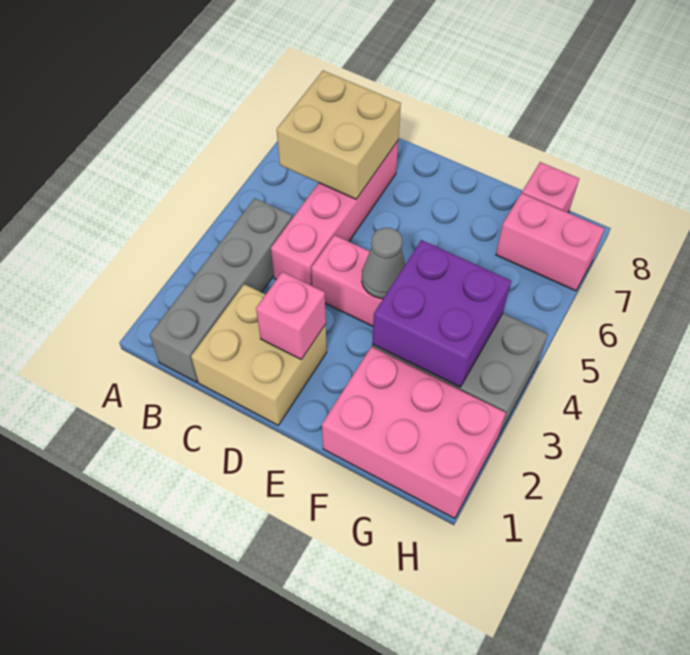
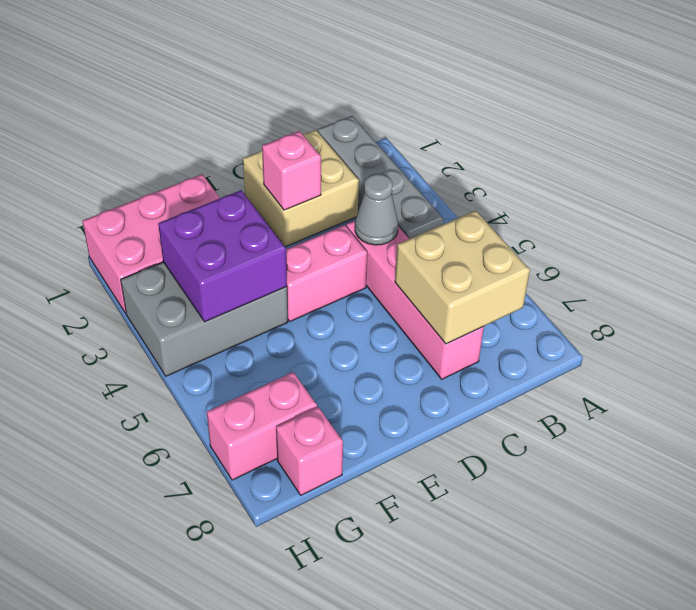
grey cone E4 level 2 -> grey cone C4 level 2

